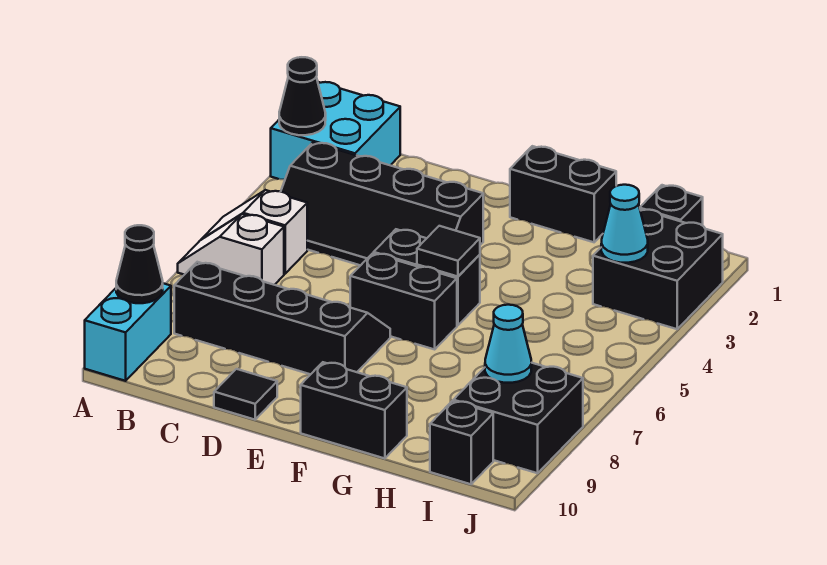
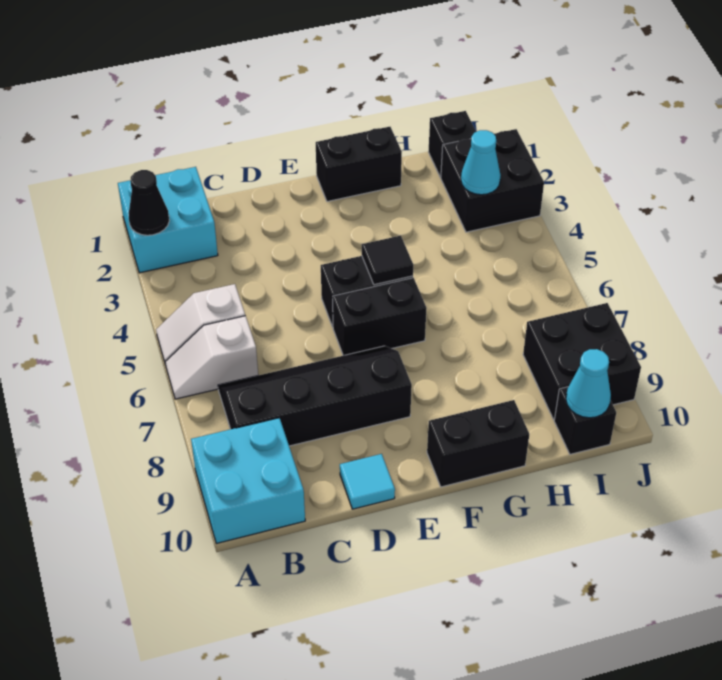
cyan brick A9:A10 level 1 -> cyan brick A9:B10 level 1
black cone A9 level 2 -> none
black slope B3:E4 level 1 top 3 -> none
black tile D10 level 1 -> cyan tile D10 level 1
cyan cone I8 level 2 -> cyan cone I10 level 2

